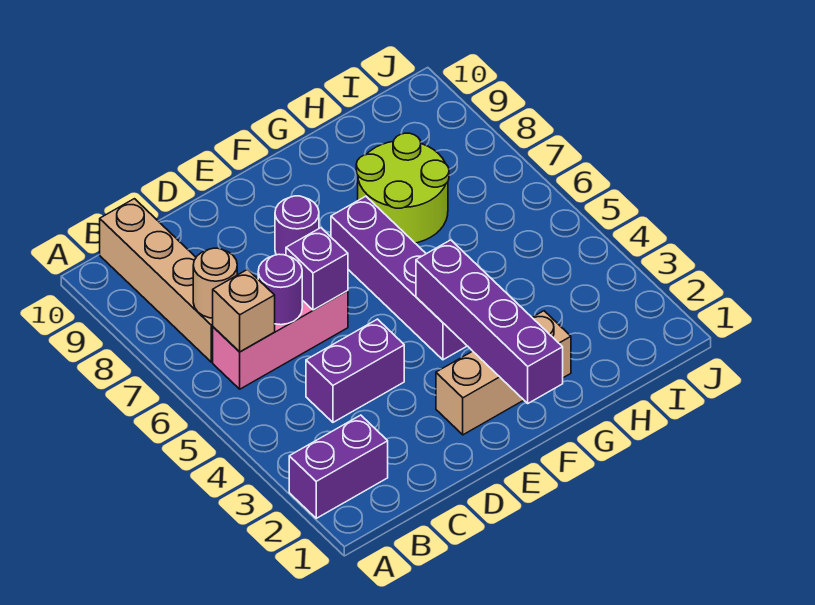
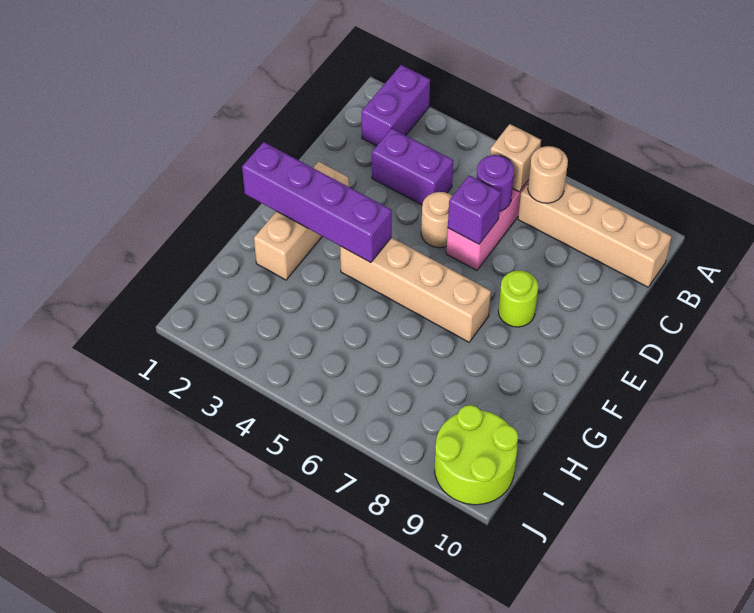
purple brick C4:D4 level 1 -> purple brick C3:C4 level 1
none -> tan round brick D5 level 1
purple round brick E8 level 1 -> lime round brick E8 level 1
purple brick F4:F7 level 1 -> tan brick F4:F7 level 1
lime round brick G7:H8 level 1 -> lime round brick I9:J10 level 1

